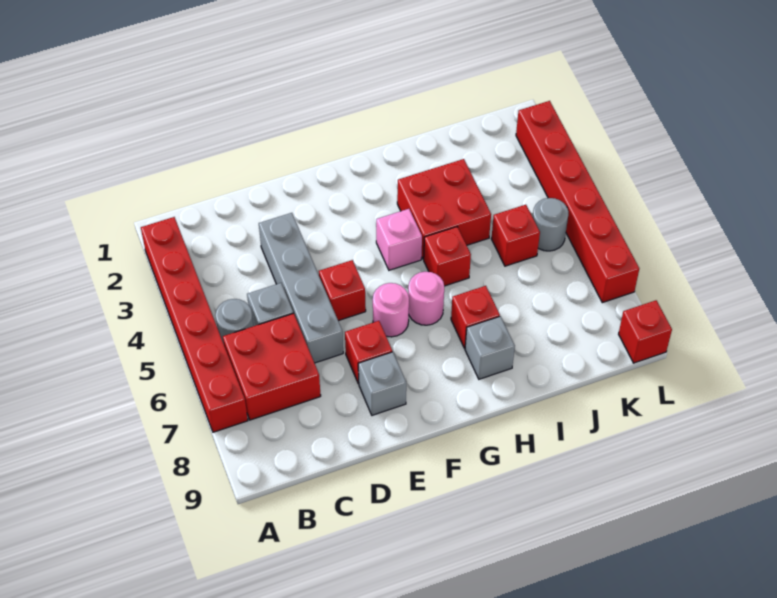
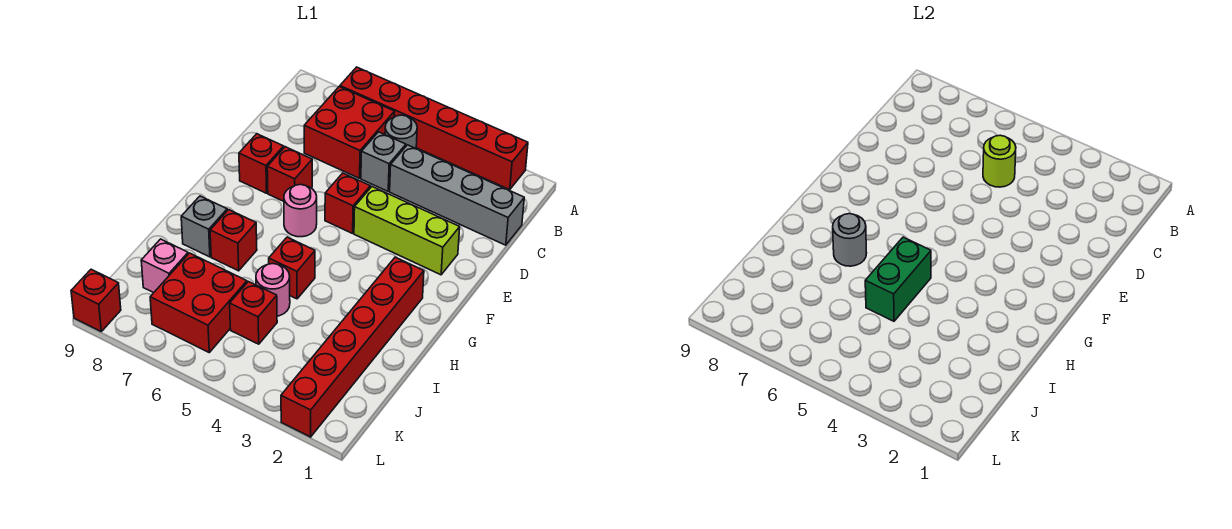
none -> lime round brick C5 level 2
grey brick D3:D6 level 1 -> grey brick C1:C4 level 1
none -> lime brick E2:E4 level 1
grey brick E8 level 1 -> red brick E8 level 1
pink brick G4 level 1 -> pink brick J8 level 1
pink round brick G6 level 1 -> pink round brick I5 level 1
red brick H3:I4 level 1 -> red brick J6:K7 level 1
none -> green brick H5:I5 level 2
grey round brick K5 level 1 -> grey round brick H7 level 2
red brick L2:L7 level 1 -> red brick G2:L2 level 1

